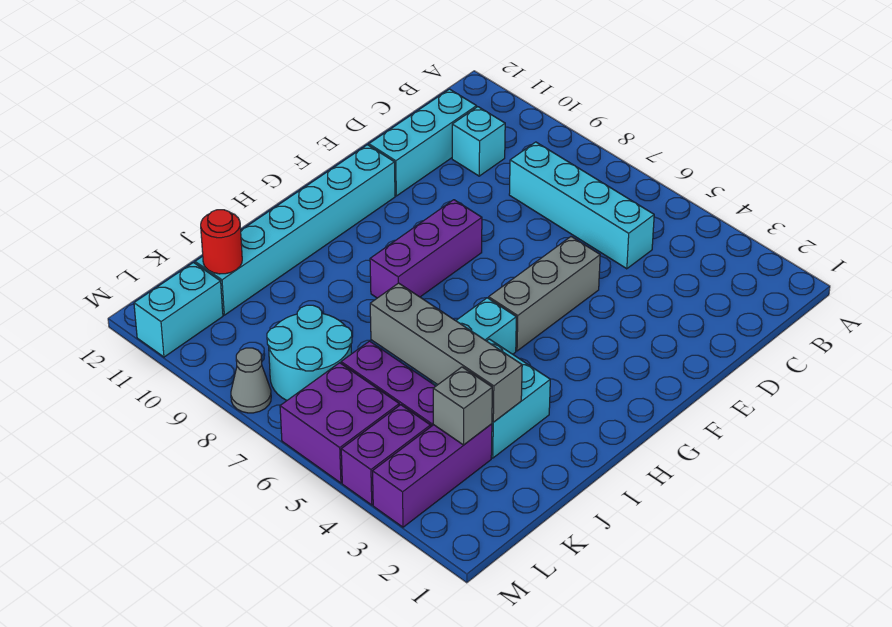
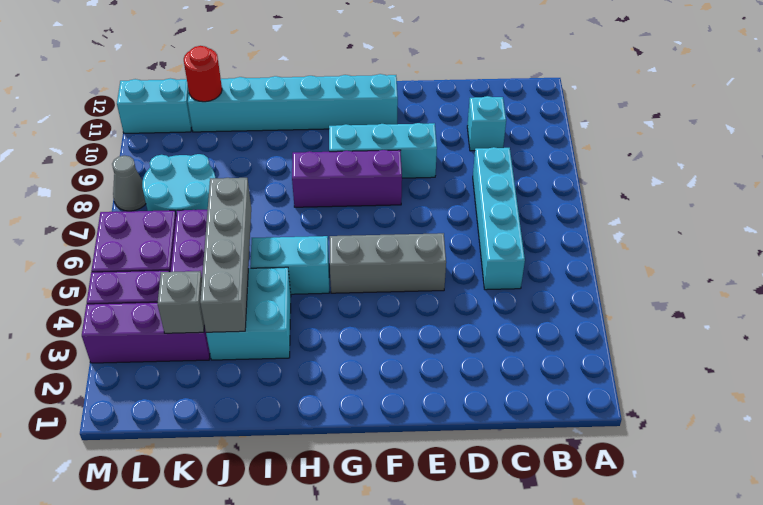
cyan brick C11:E11 level 1 -> cyan brick E9:G9 level 1

